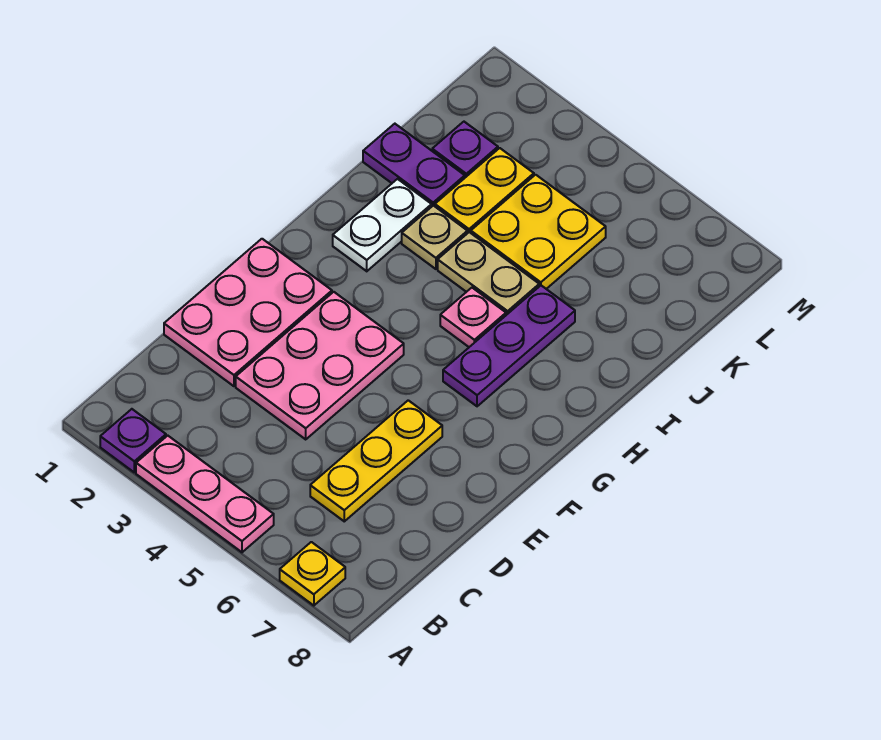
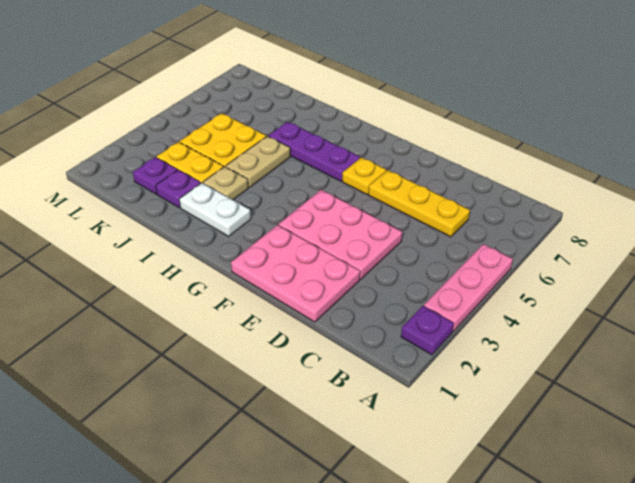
yellow plate A7 level 1 -> yellow plate F6 level 1
pink plate H5 level 1 -> none
purple plate J1:J2 level 1 -> purple plate J2 level 1

